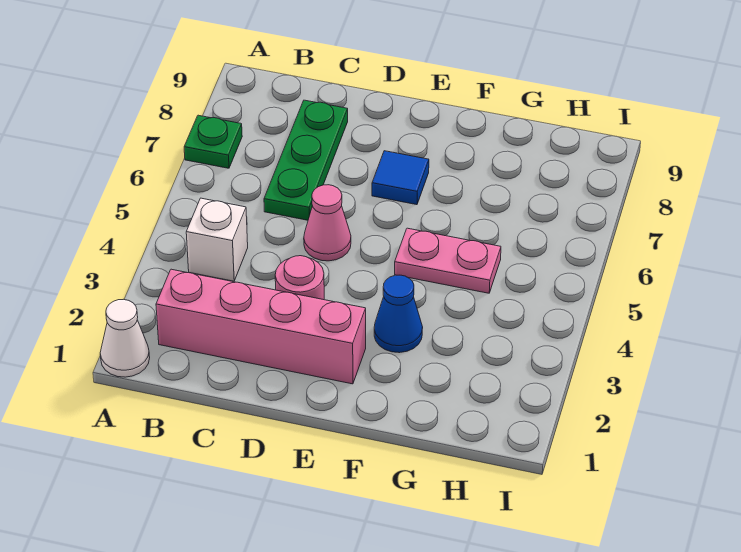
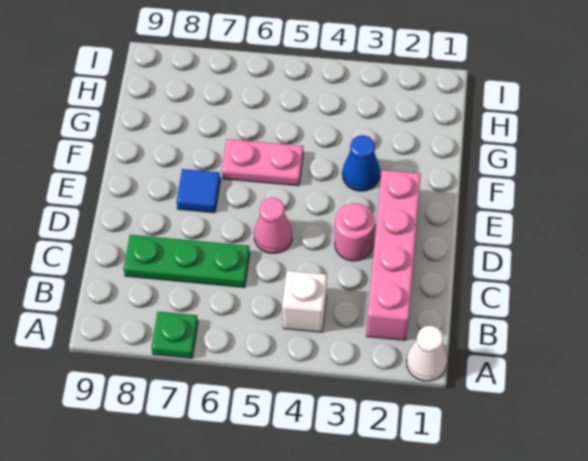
pink plate F5:G5 level 1 -> pink plate F5:F6 level 1

